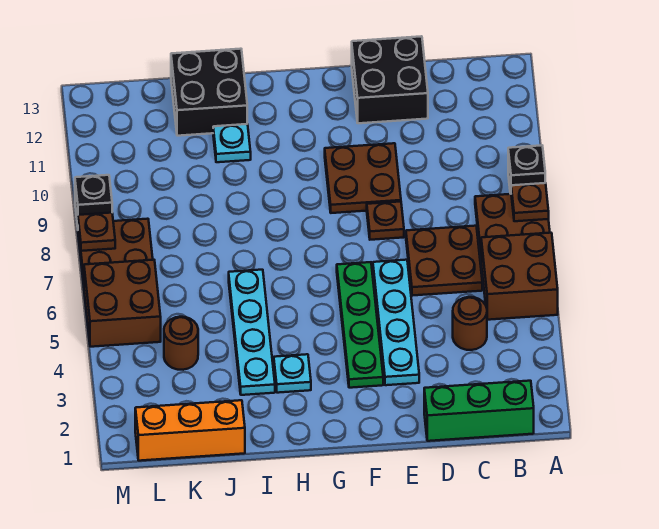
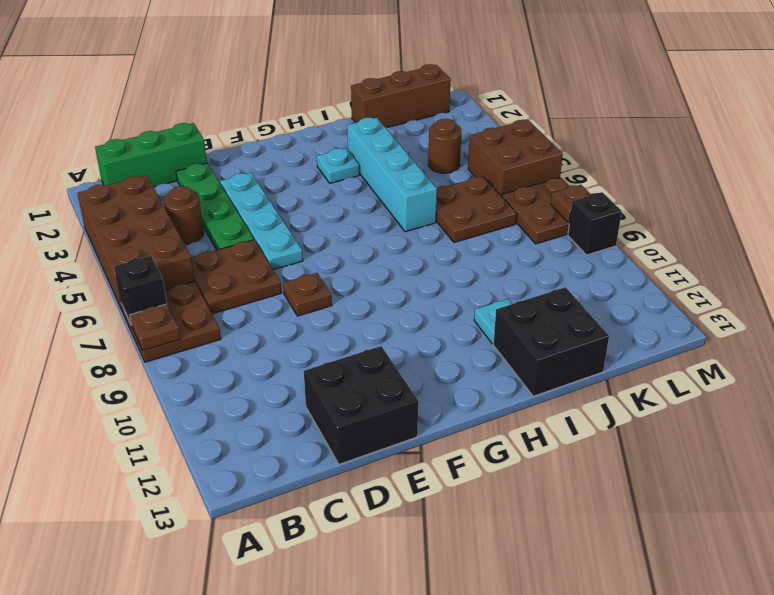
brown brick A5:B6 level 1 -> brown brick A3:B6 level 1
black brick A9 level 1 -> black brick A7 level 2
brown plate E9:F10 level 1 -> brown plate J6:K7 level 1
green plate F3:F6 level 1 -> green plate D2:D5 level 1
cyan plate I3:I6 level 1 -> cyan brick I3:I6 level 1
orange brick J1:L1 level 1 -> brown brick J1:L1 level 1

